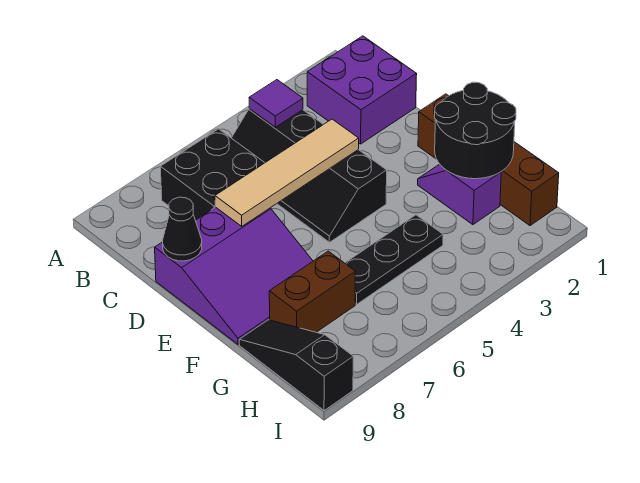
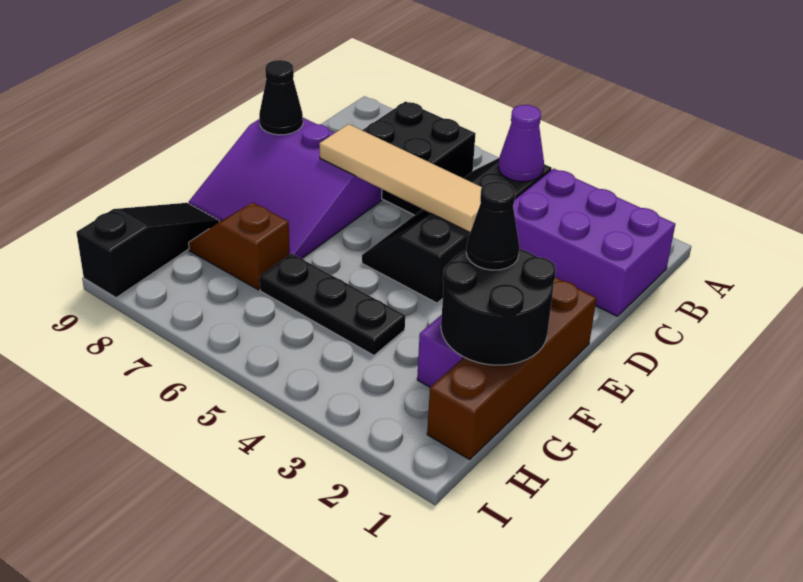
purple brick B1:C2 level 1 -> purple brick B1:C3 level 1
purple tile B4 level 2 -> purple cone B4 level 2
none -> black cone F2 level 3
brown brick G7:G8 level 1 -> brown slope G7:G8 level 1 top 7

